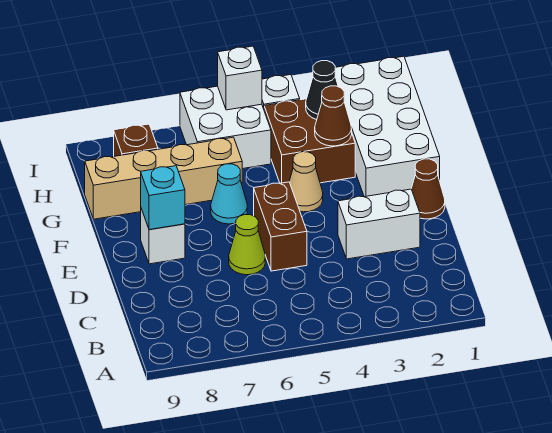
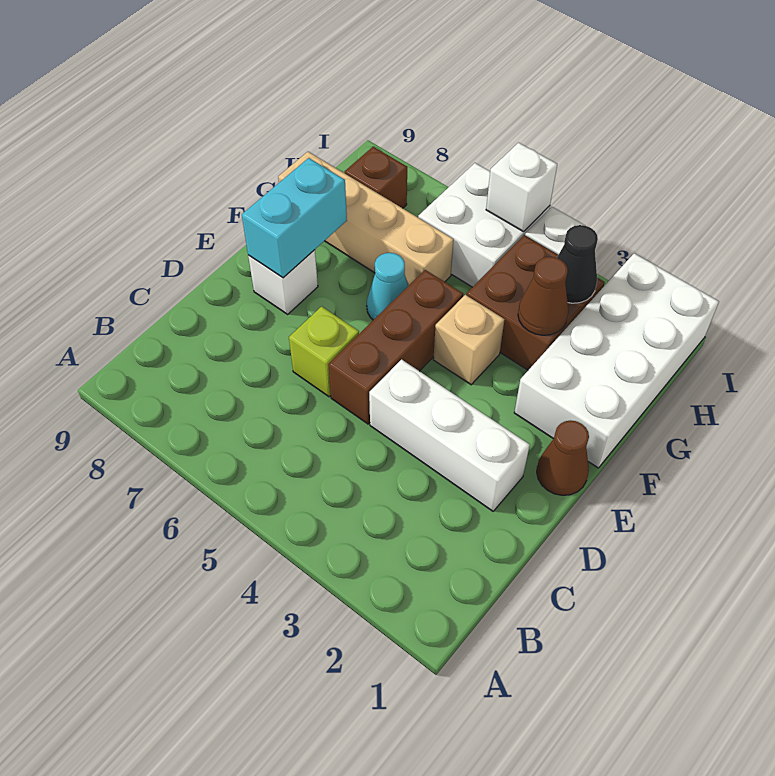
white brick D2:D3 level 1 -> white brick D2:D4 level 1
brown brick D5:E5 level 1 -> brown brick D5:F5 level 1
lime cone D6 level 1 -> lime brick D6 level 1
cyan brick E8 level 2 -> cyan brick E8:F8 level 2
tan cone F4 level 1 -> tan brick F4 level 1

